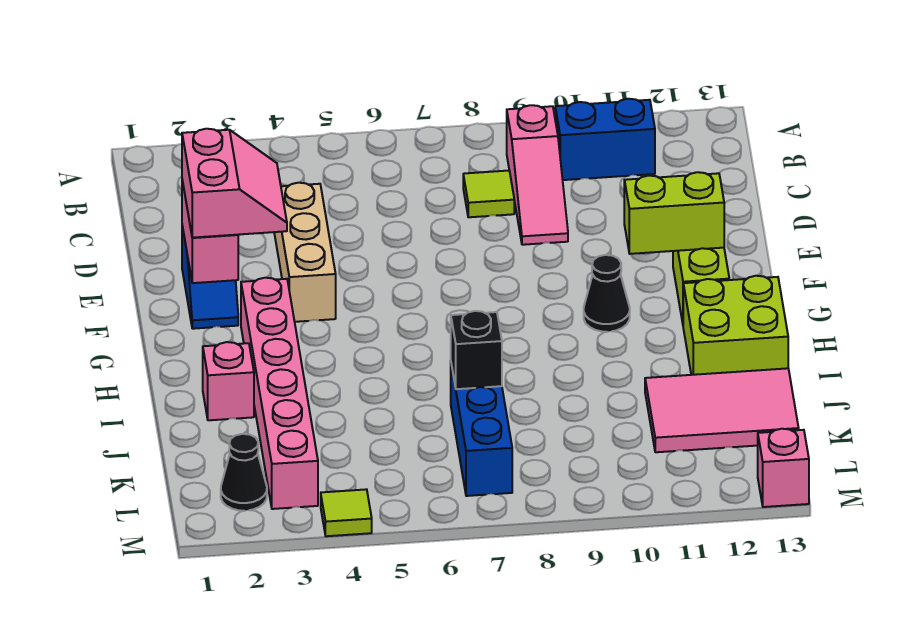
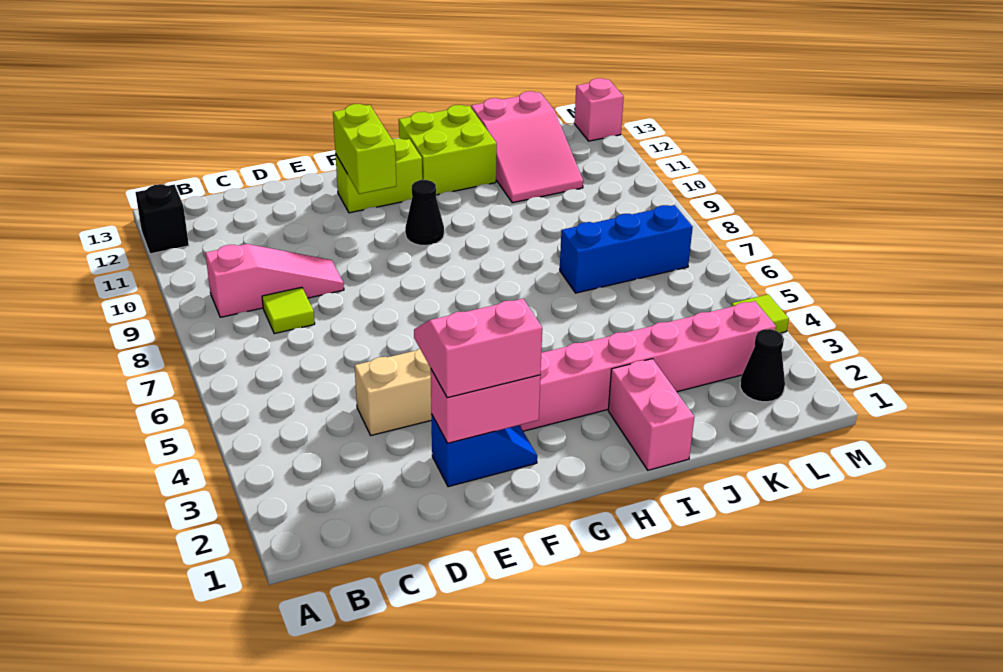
blue brick B10:B11 level 1 -> none
pink brick I2 level 1 -> pink brick I1:I2 level 1
black brick J7 level 2 -> black brick A12 level 1
pink tile J11:K13 level 1 -> pink slope J11:K13 level 1 top 13

